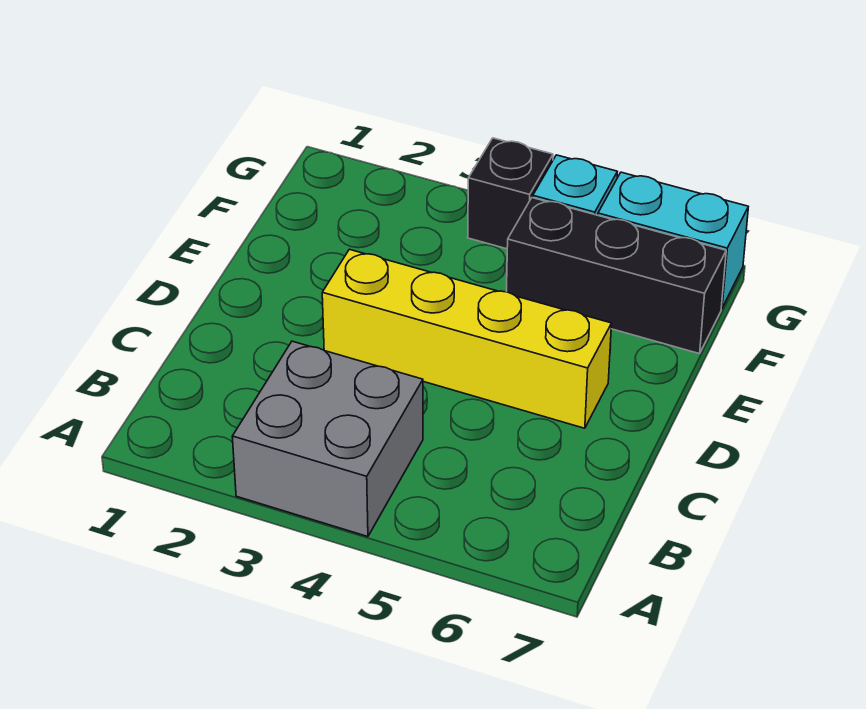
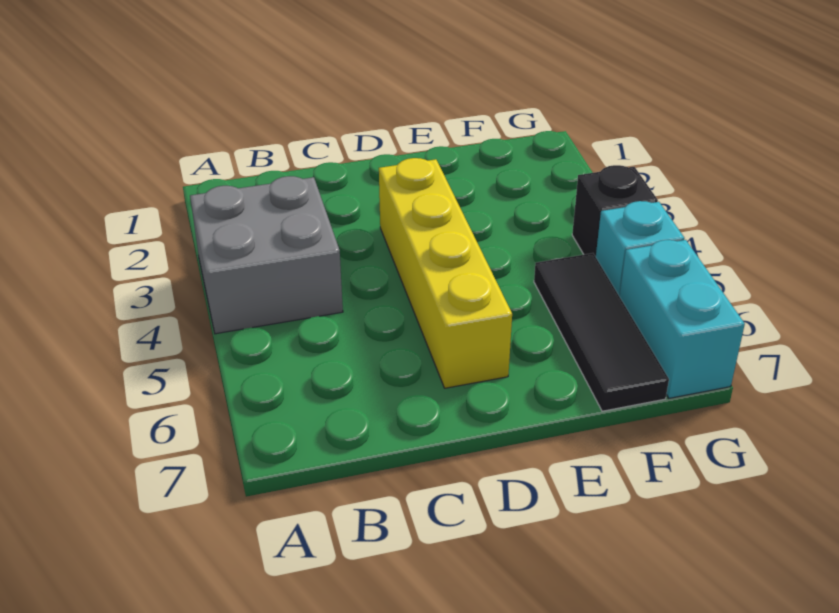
black brick F5:F7 level 1 -> black tile F5:F7 level 1

